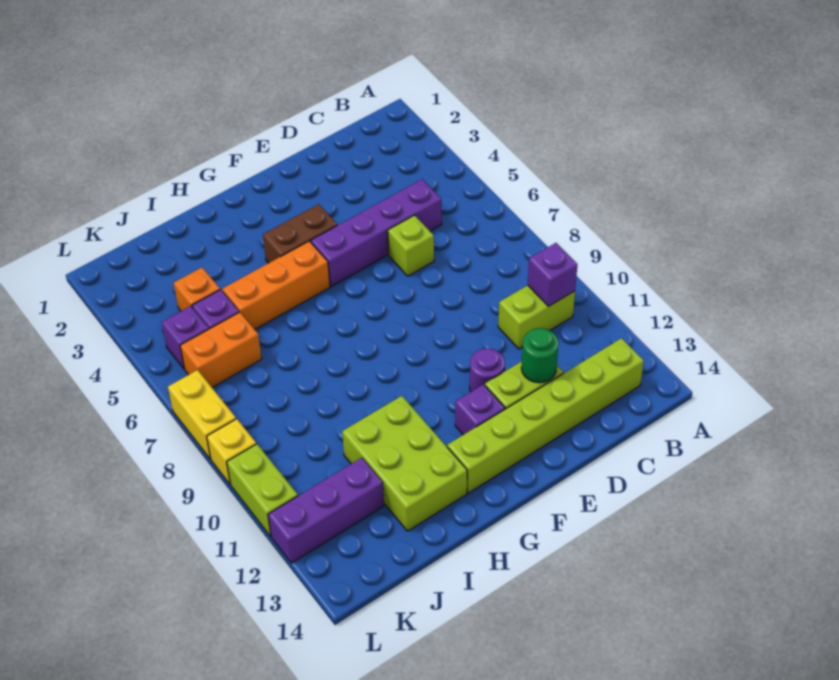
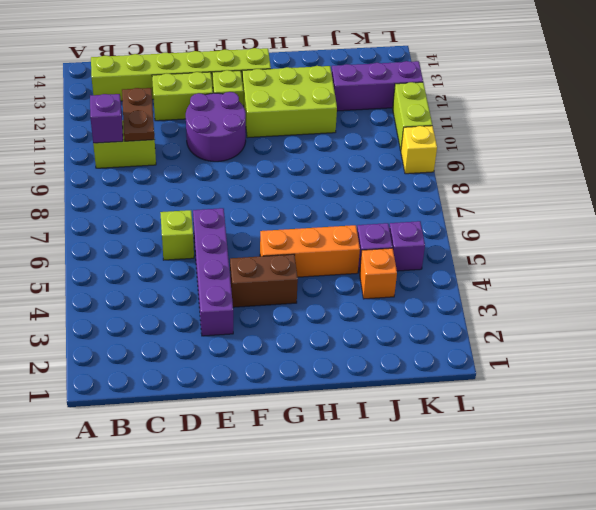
purple brick C5:F5 level 1 -> purple brick E3:E6 level 1
none -> brown plate C10:C11 level 2
green round brick D12 level 2 -> none
purple round brick E11 level 1 -> purple round brick E10:F11 level 1
purple brick F12 level 1 -> lime brick F12 level 1
lime brick H11:I13 level 1 -> lime brick G11:I12 level 1
orange brick J6:K6 level 1 -> none
yellow brick L7:L8 level 1 -> none

